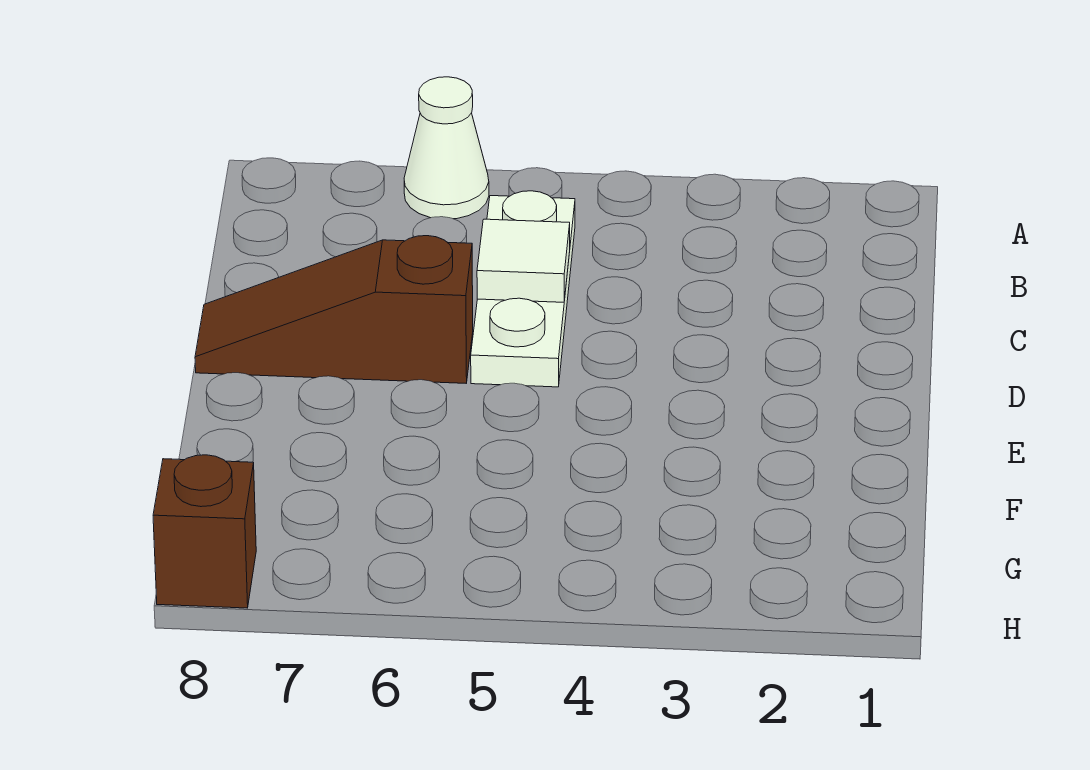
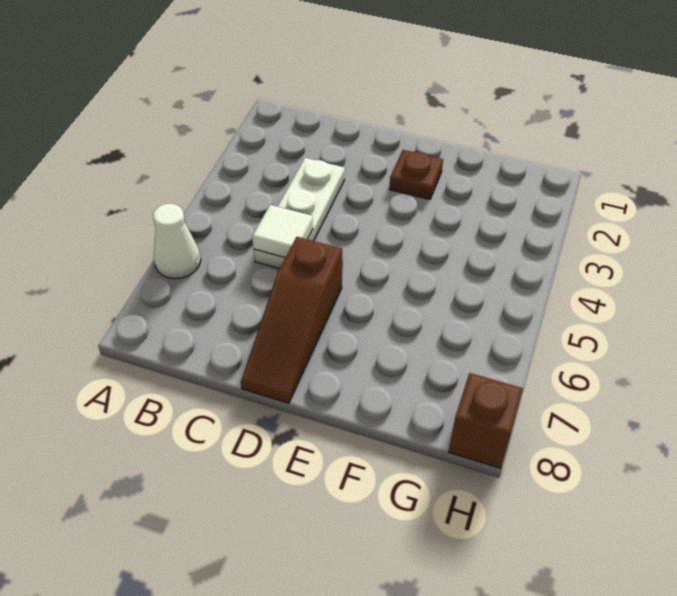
white plate B5:D5 level 1 -> white plate C3:C5 level 1
none -> brown plate E2 level 1

